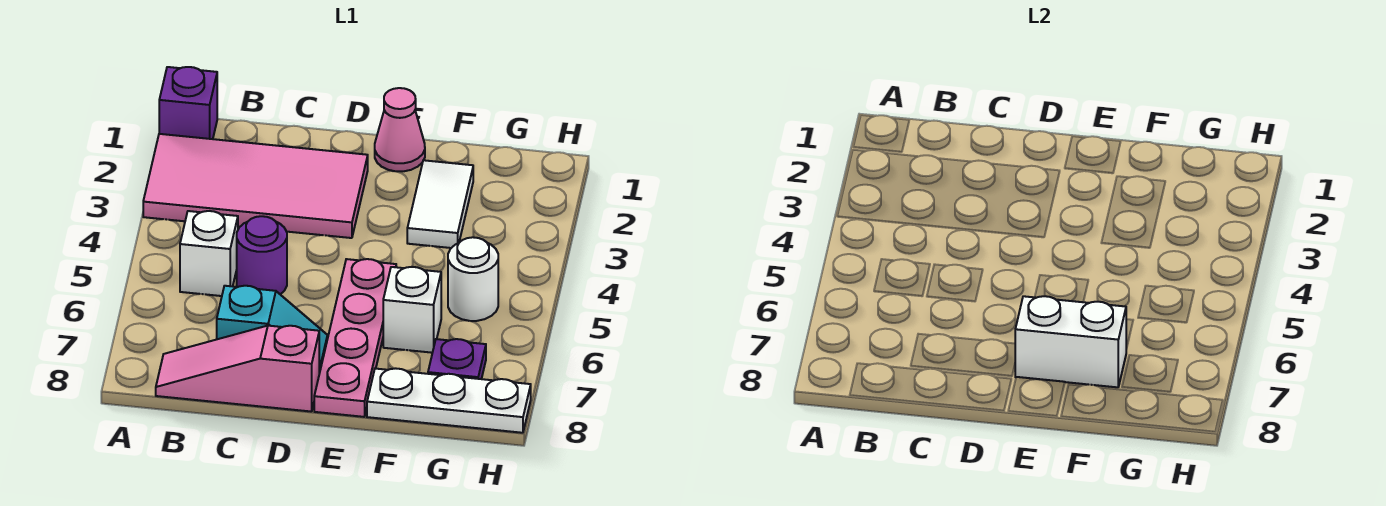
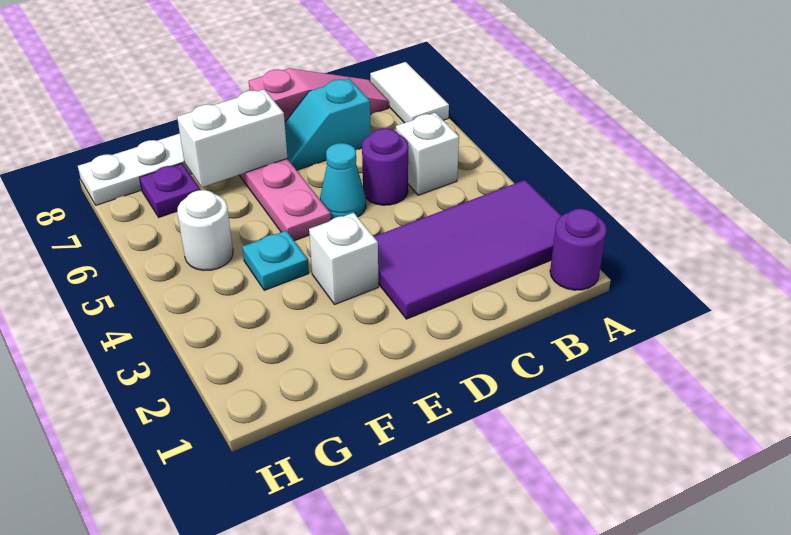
purple brick A1 level 1 -> purple round brick A1 level 1
pink tile A2:D3 level 1 -> purple tile A2:D3 level 1
none -> cyan cone D5 level 1
pink cone E1 level 1 -> none
white tile F2:F3 level 1 -> white tile A7:A8 level 1
none -> cyan plate F4 level 1
white brick F6 level 1 -> white brick E3 level 1

